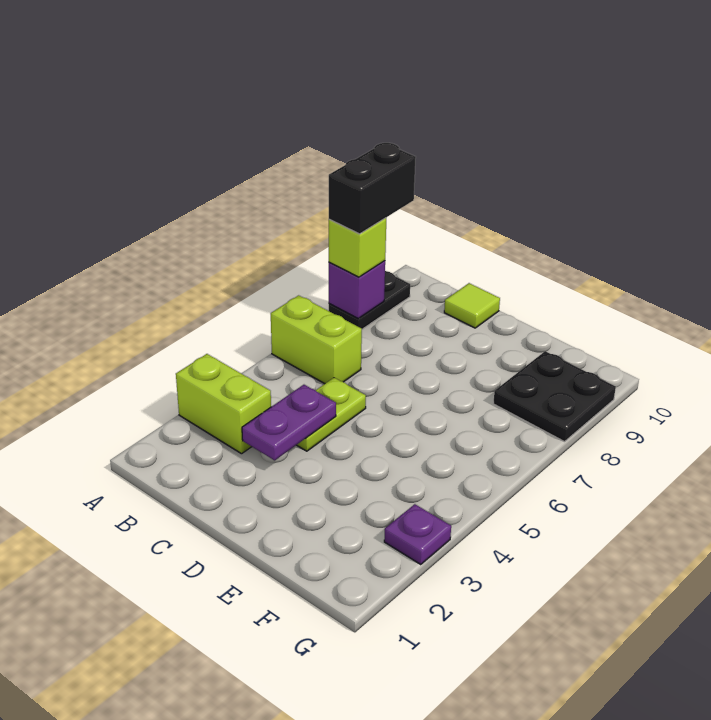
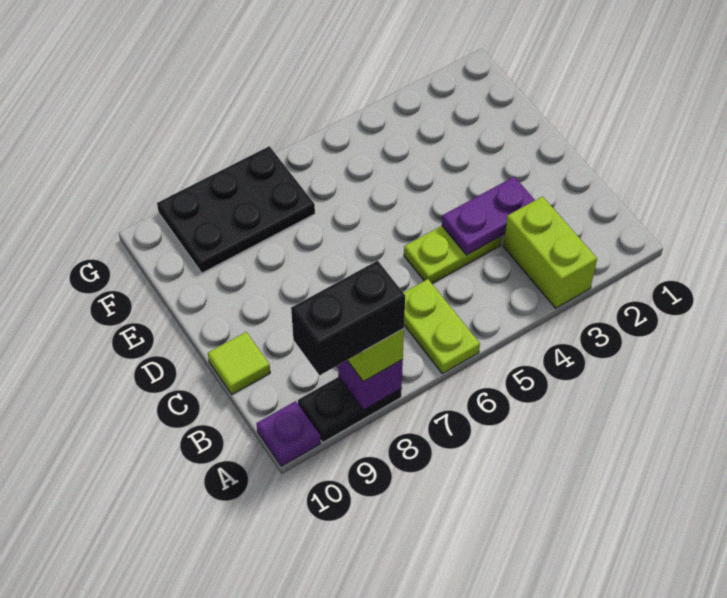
lime brick A6:B6 level 1 -> lime plate A6:B6 level 1
black plate F8:G9 level 1 -> black plate F7:G9 level 1
purple plate G3 level 1 -> purple plate A10 level 1

